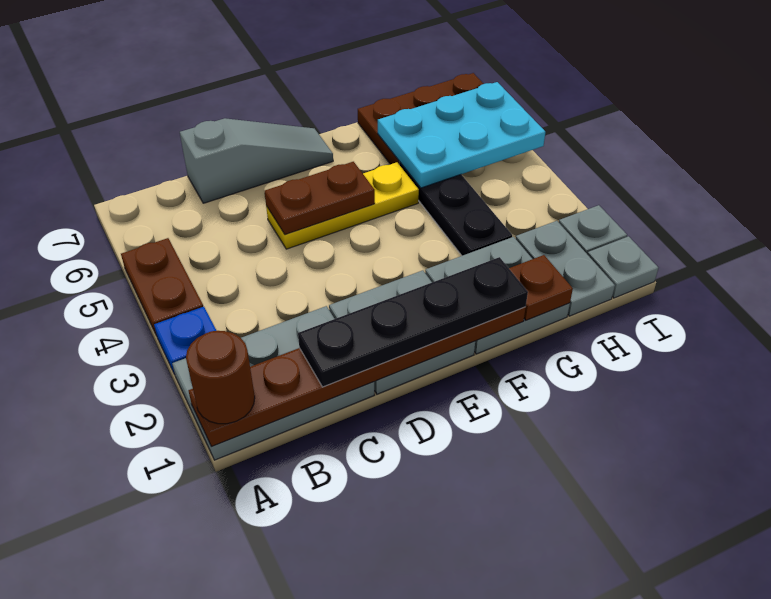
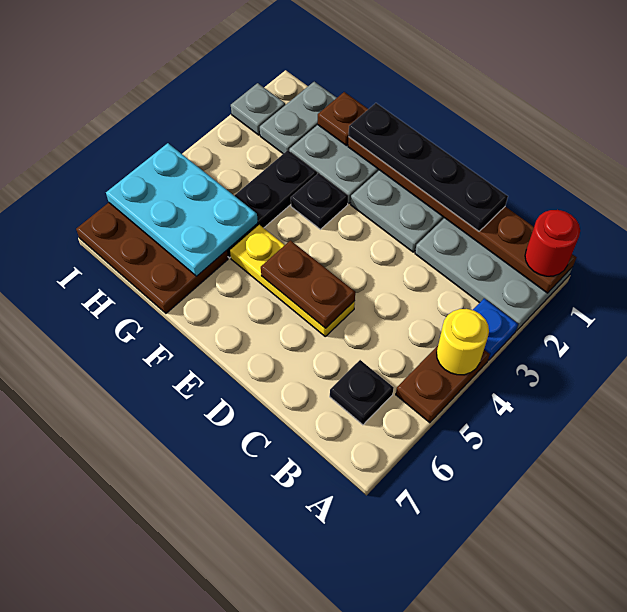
brown round brick A1 level 3 -> red round brick A1 level 3
none -> yellow round brick A4 level 2
none -> black plate B6 level 1
grey slope C7:E7 level 1 top C -> none
none -> black plate F3 level 1
grey plate I1 level 1 -> none

